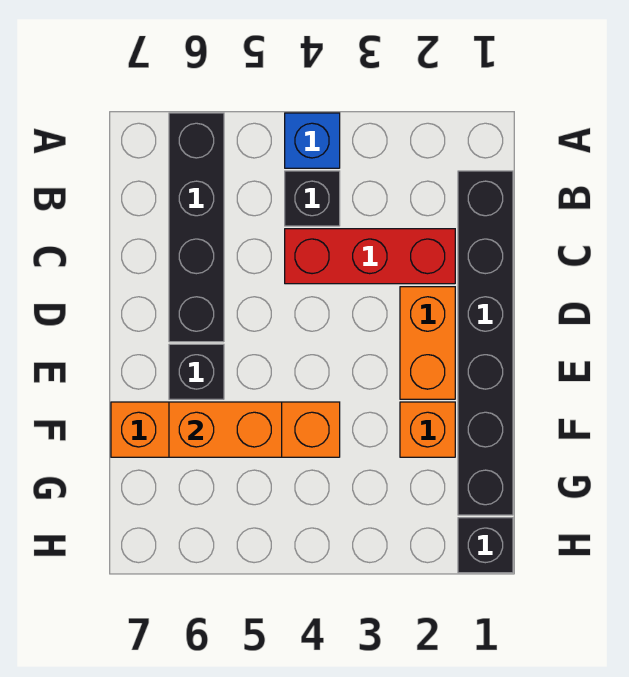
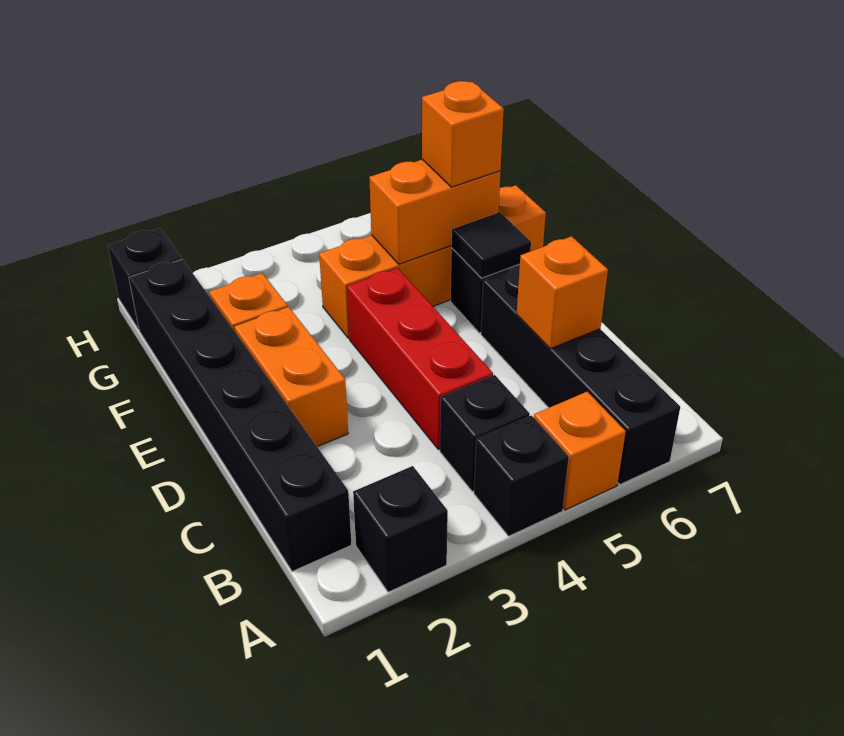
none -> black brick A2 level 1
blue brick A4 level 1 -> black brick A4 level 1
none -> orange brick A5 level 1
red brick C2:C4 level 1 -> red brick C4:E4 level 1
none -> orange brick C6 level 2
none -> black tile E6 level 2
none -> orange brick F6 level 3

